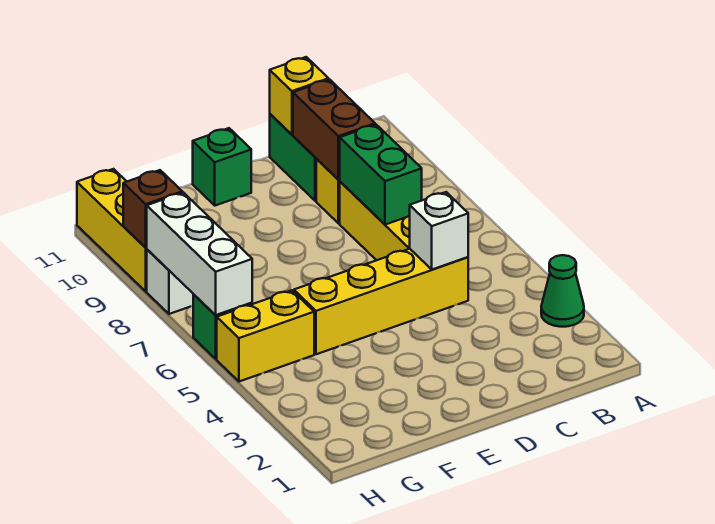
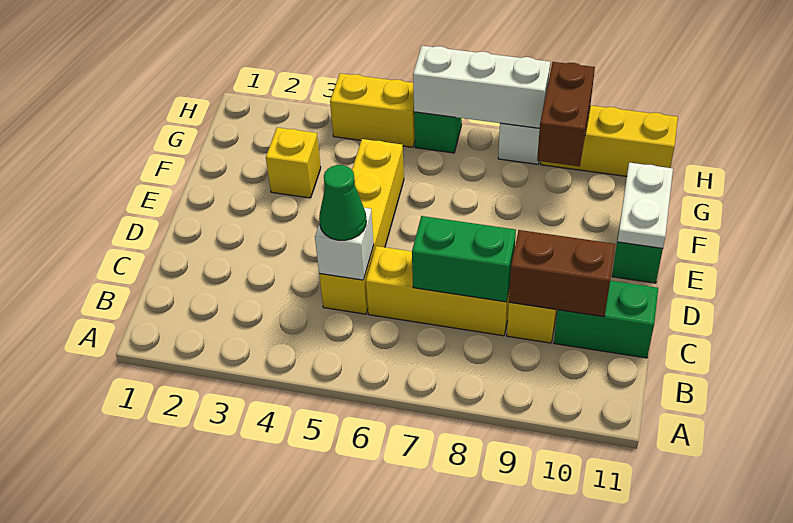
green cone A3 level 1 -> green cone C5 level 3
yellow brick C11 level 2 -> yellow brick F3 level 1
none -> white plate E11:F11 level 2
yellow brick G5:H5 level 1 -> yellow brick H4:H5 level 1
brown brick H9 level 2 -> brown brick G9:H9 level 2

